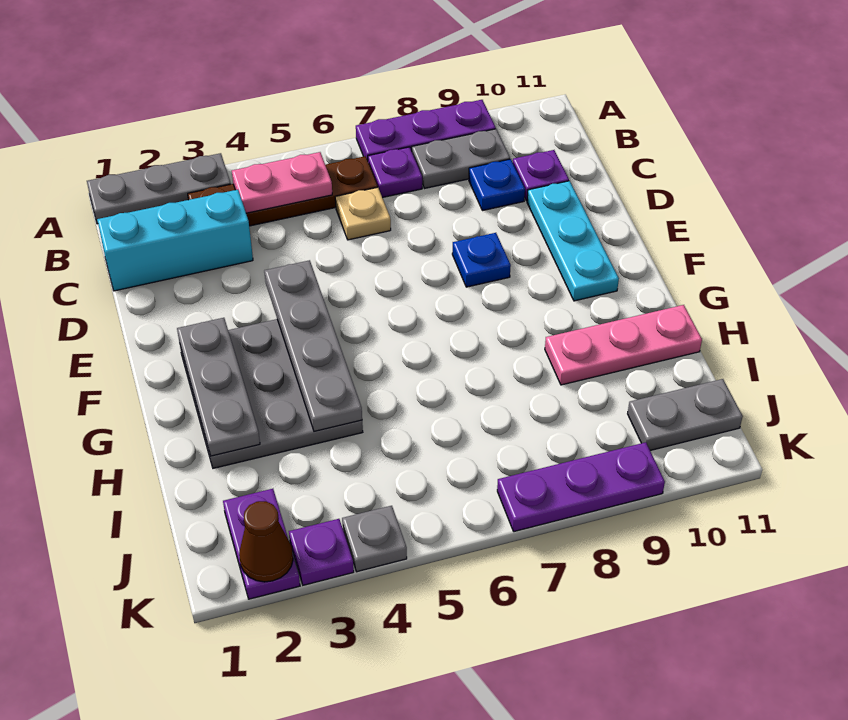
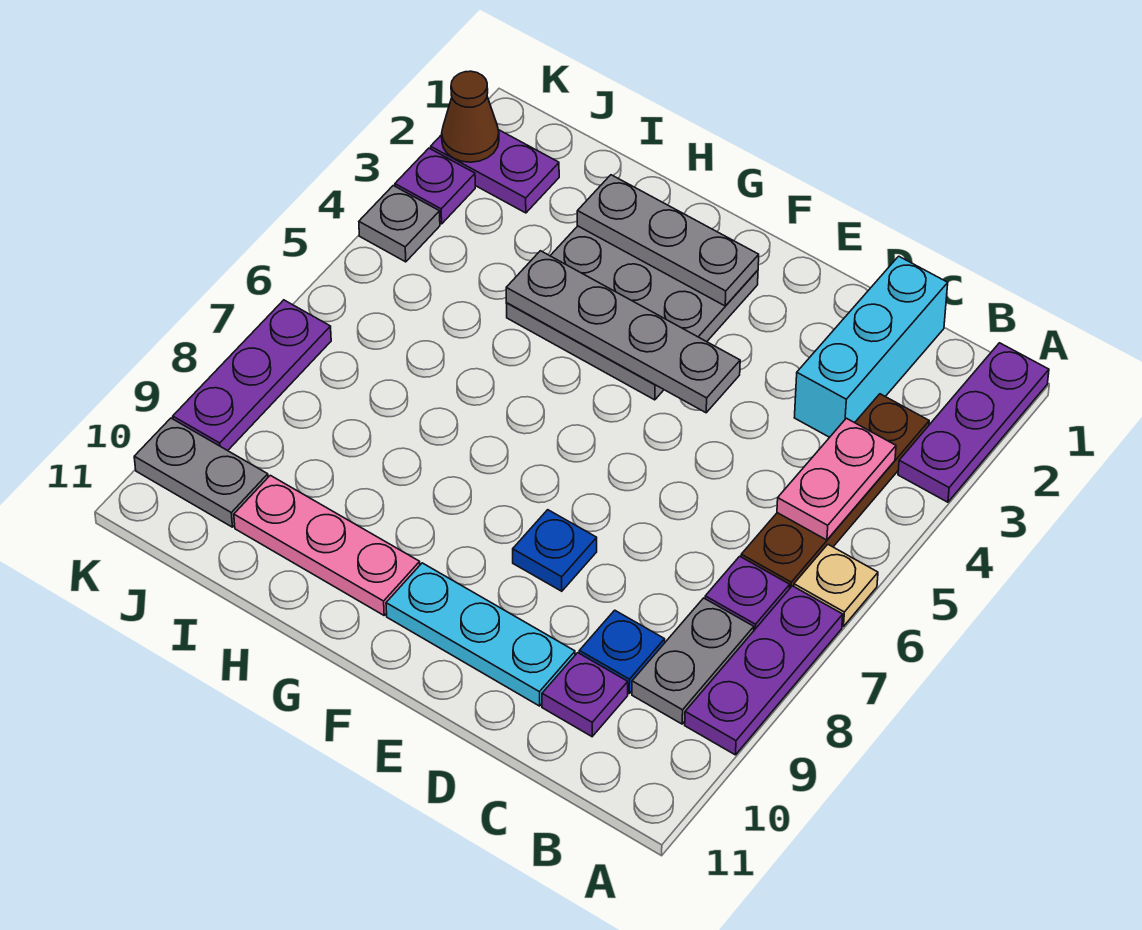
grey plate A1:A3 level 1 -> purple plate A1:A3 level 1
tan plate C6 level 1 -> tan plate A6 level 1
pink plate H9:H11 level 1 -> pink plate G10:I10 level 1
grey plate J10:J11 level 1 -> grey plate J10:K10 level 1

